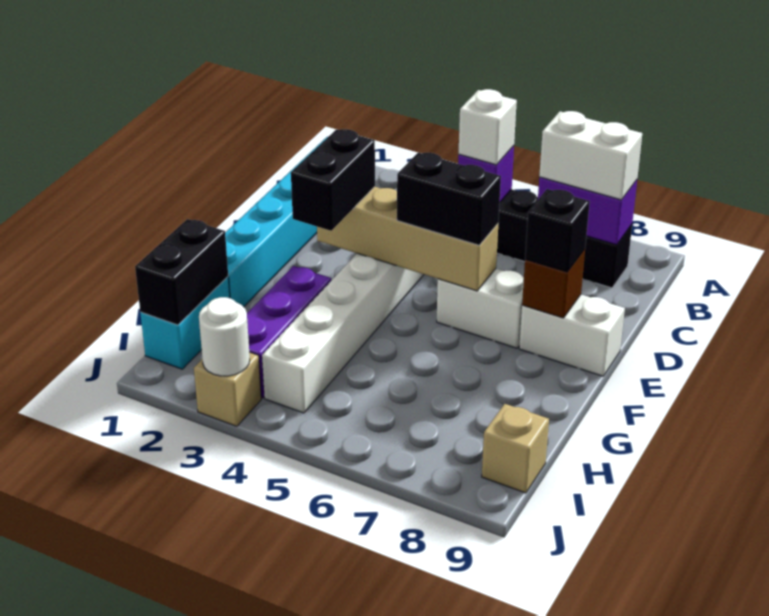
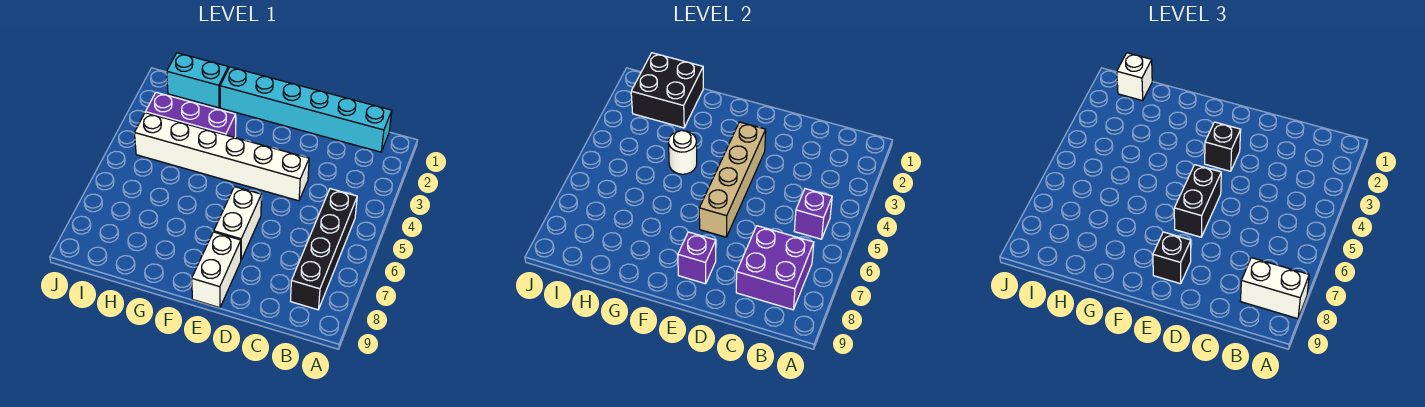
white brick B5 level 3 -> white brick I1 level 3
purple brick B7:B8 level 2 -> purple brick B7:C8 level 2
white brick B7:B8 level 3 -> white brick A8:B8 level 3
black brick E3:F3 level 3 -> black brick E3 level 3
brown brick E8 level 2 -> purple brick E8 level 2
black brick H1:I1 level 2 -> black brick H1:I2 level 2
tan brick I9 level 1 -> none
tan brick J3 level 1 -> none
white round brick J3 level 2 -> white round brick G4 level 2

